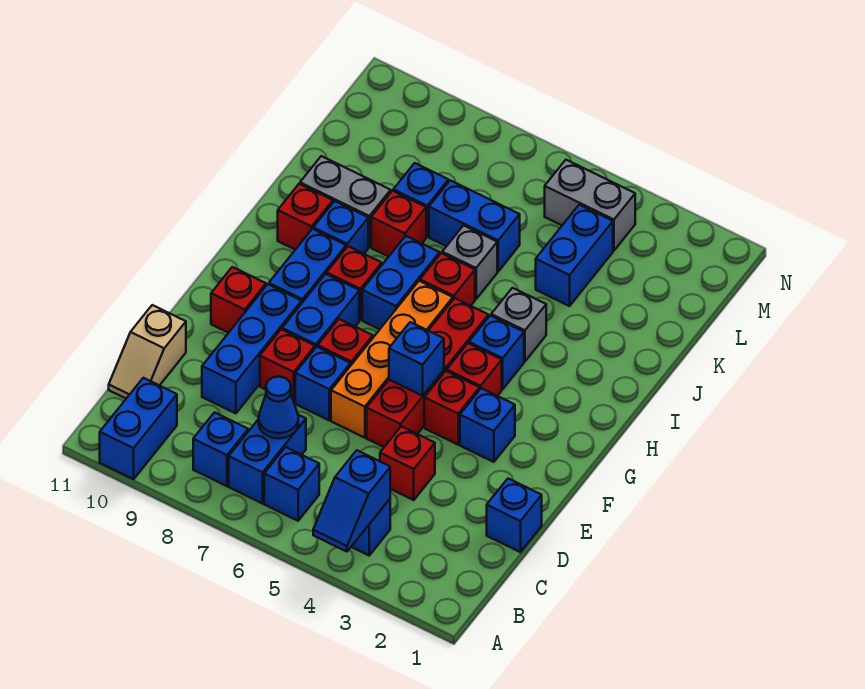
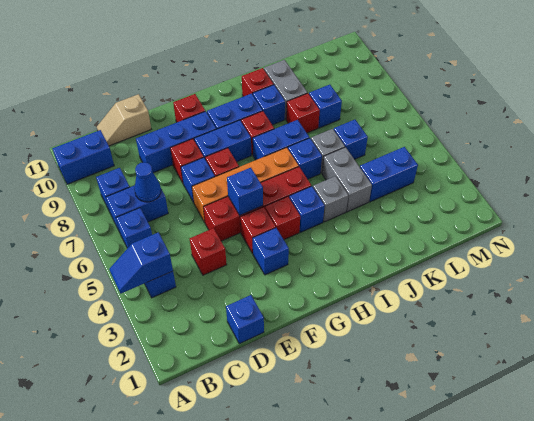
red brick I6 level 1 -> blue brick I6 level 1
blue brick K6:K7 level 1 -> blue brick K6 level 1
grey brick M4:M5 level 1 -> grey brick J4:J5 level 1

